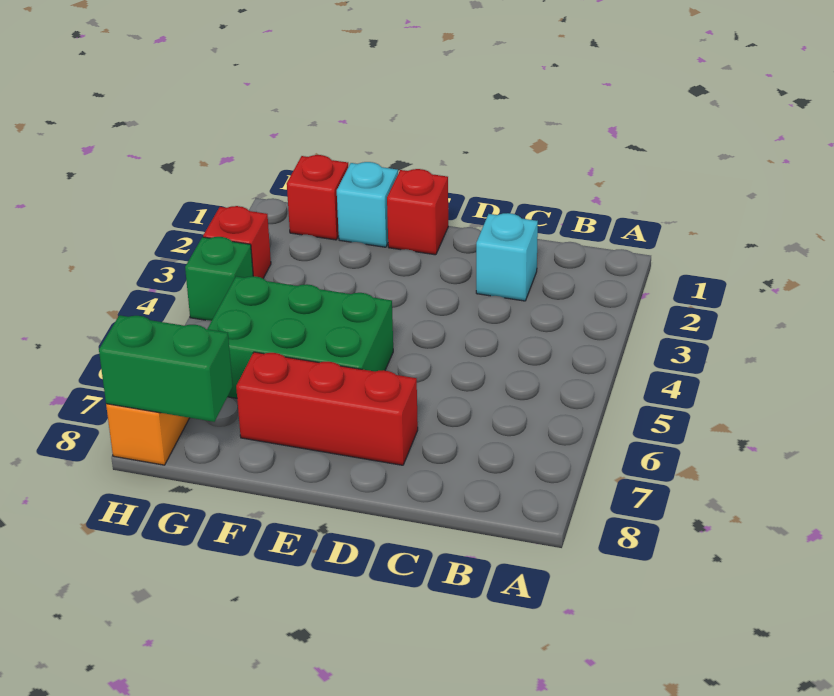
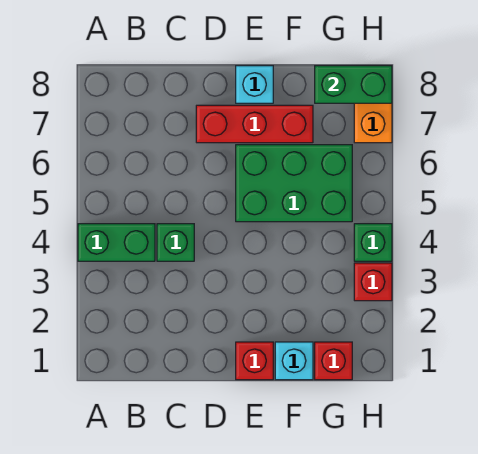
none -> green brick A4:B4 level 1
cyan brick C2 level 1 -> cyan brick E8 level 1
none -> green brick C4 level 1

